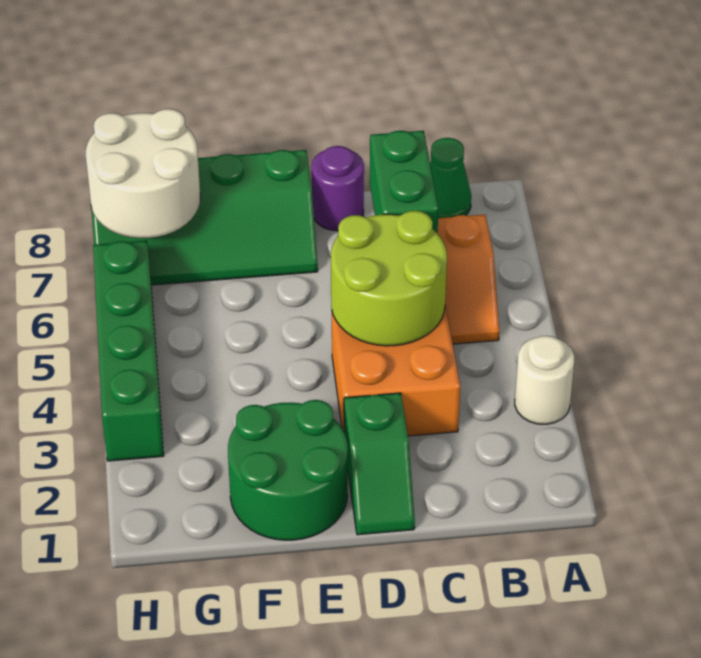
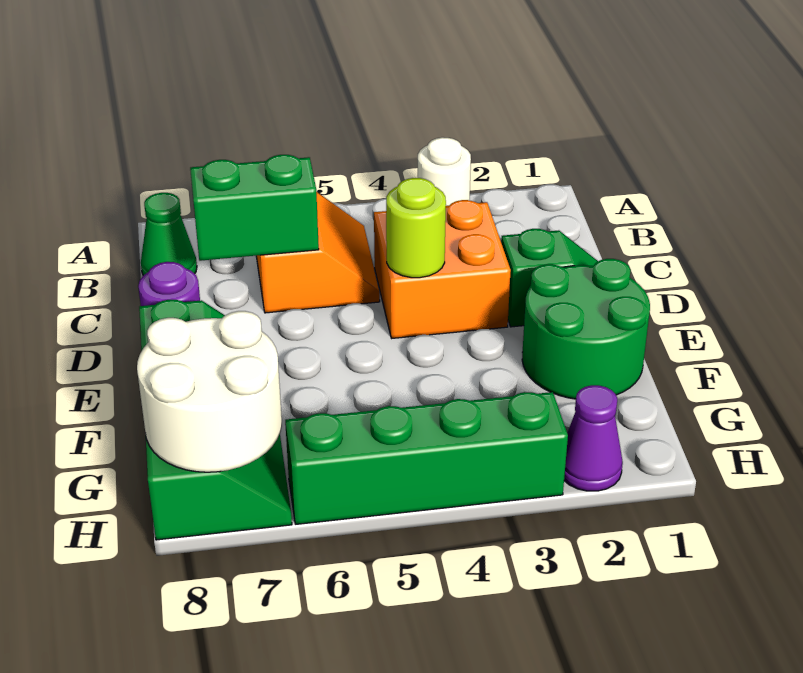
lime round brick C4:D5 level 2 -> lime round brick D4 level 2
none -> purple cone H2 level 1

